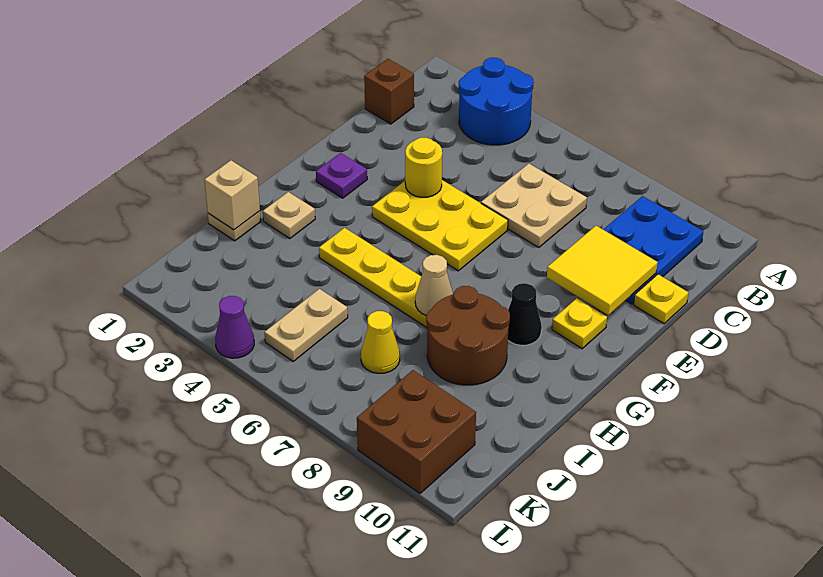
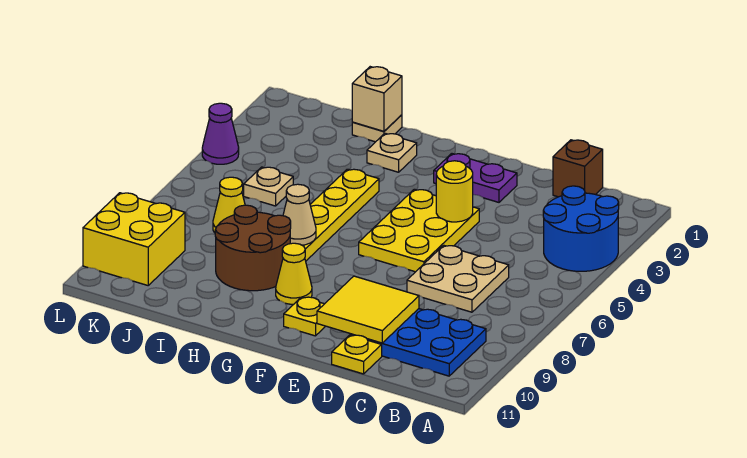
purple plate F2 level 1 -> purple plate E2:F2 level 1
black cone G9 level 1 -> yellow cone G9 level 1
tan plate J5:K5 level 1 -> tan plate J5 level 1
brown brick K9:L10 level 1 -> yellow brick K9:L10 level 1

